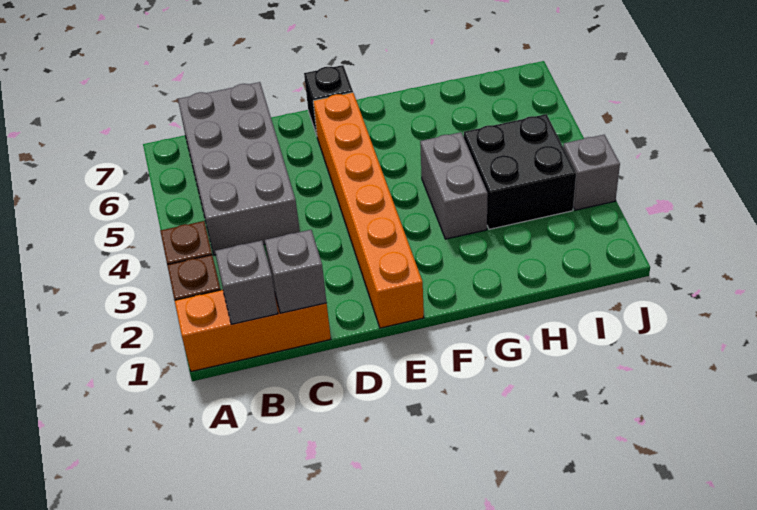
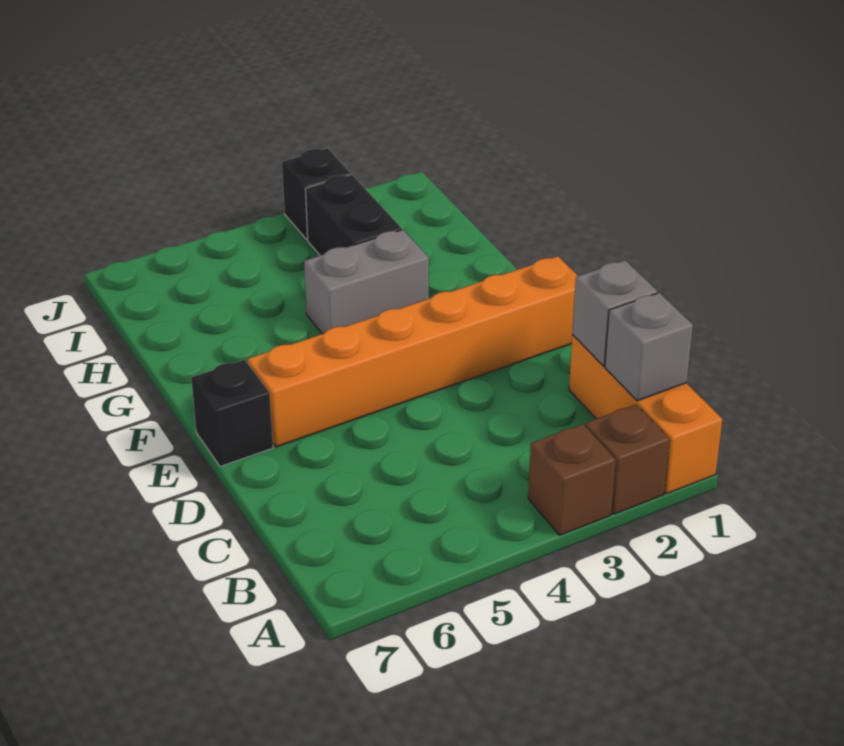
grey brick B4:C7 level 1 -> none
black brick H3:I4 level 1 -> black brick H3:I3 level 1
grey brick J3 level 1 -> black brick J3 level 1

